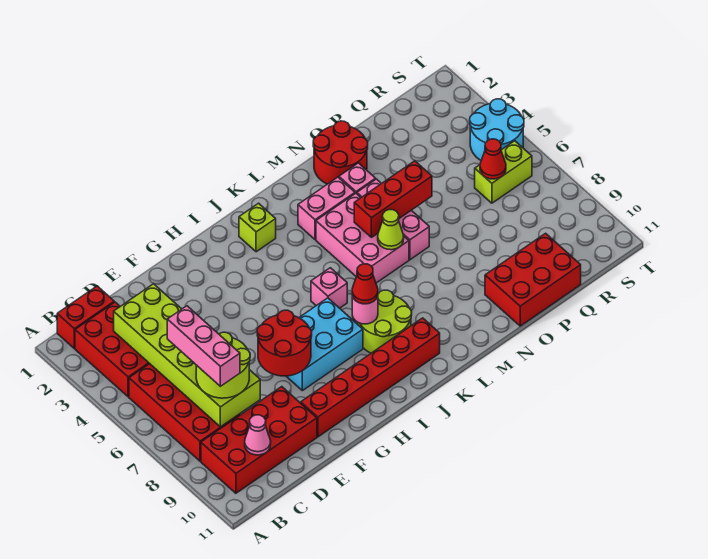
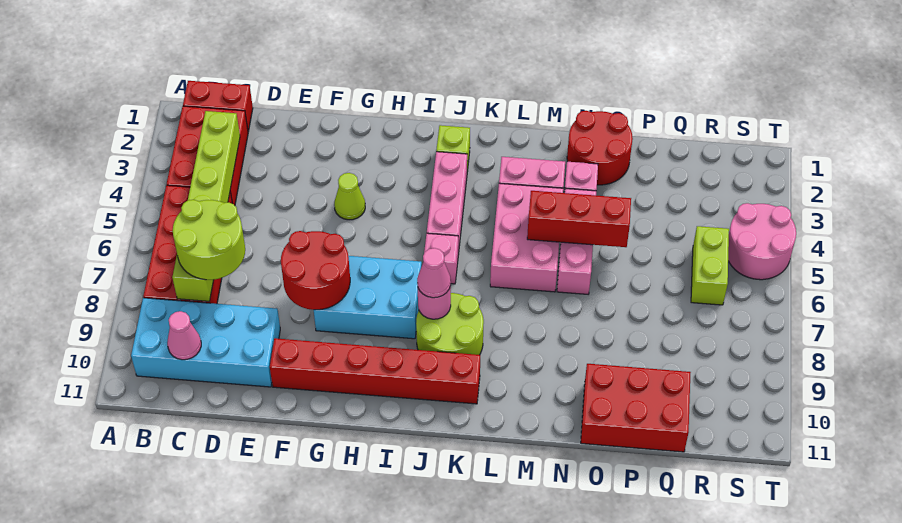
red brick B9:E10 level 1 -> cyan brick B9:E10 level 1
lime brick C3:D8 level 2 -> lime brick C3:C8 level 2
pink brick C6:C8 level 4 -> pink brick J3:J5 level 1
red cone J8 level 3 -> pink cone J8 level 3
lime cone M6 level 2 -> lime cone G4 level 1
lime brick R6:S6 level 1 -> lime brick R5:R6 level 1
red cone R6 level 2 -> none
cyan round brick S4:T5 level 1 -> pink round brick S4:T5 level 1

